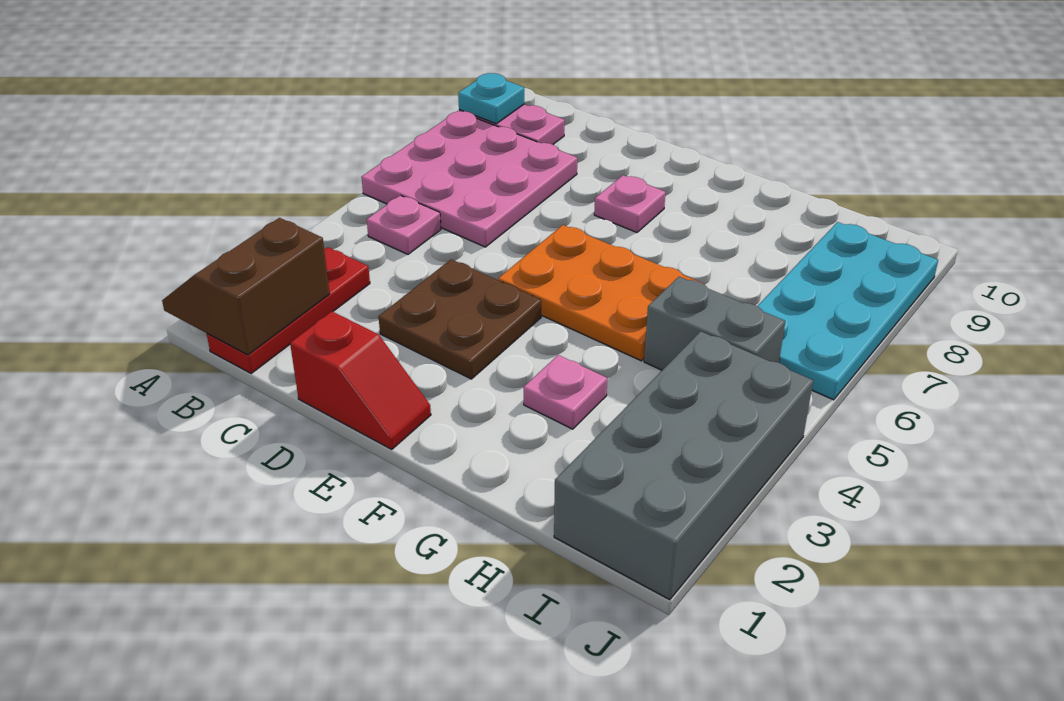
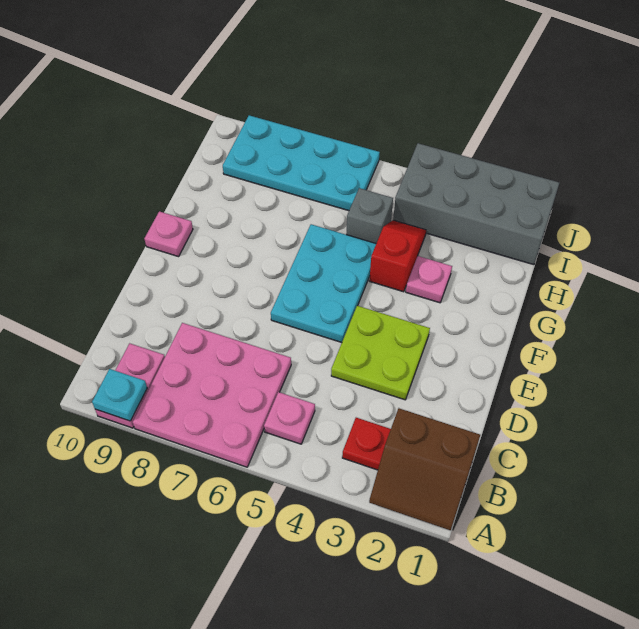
red slope D1:E1 level 1 top D -> red slope G4:H4 level 1 top G
brown plate D3:E4 level 1 -> lime plate D3:E4 level 1
orange plate E5:G6 level 1 -> cyan plate E5:G6 level 1
pink plate E8 level 1 -> pink plate F10 level 1
grey brick H5:I5 level 1 -> grey brick H5 level 1

